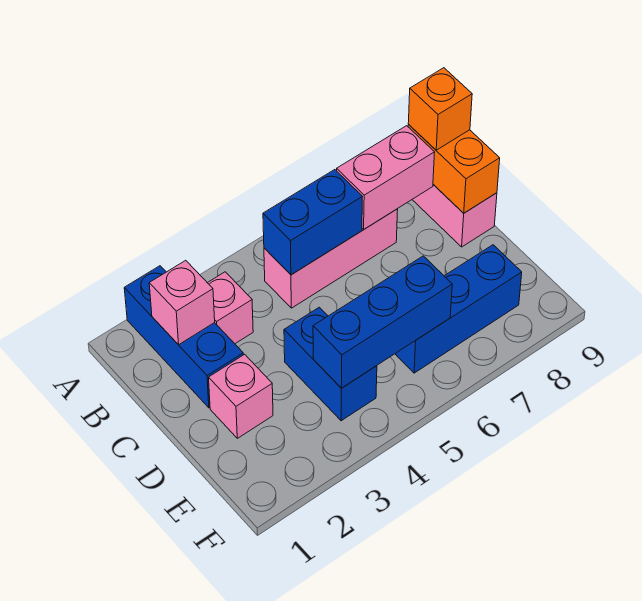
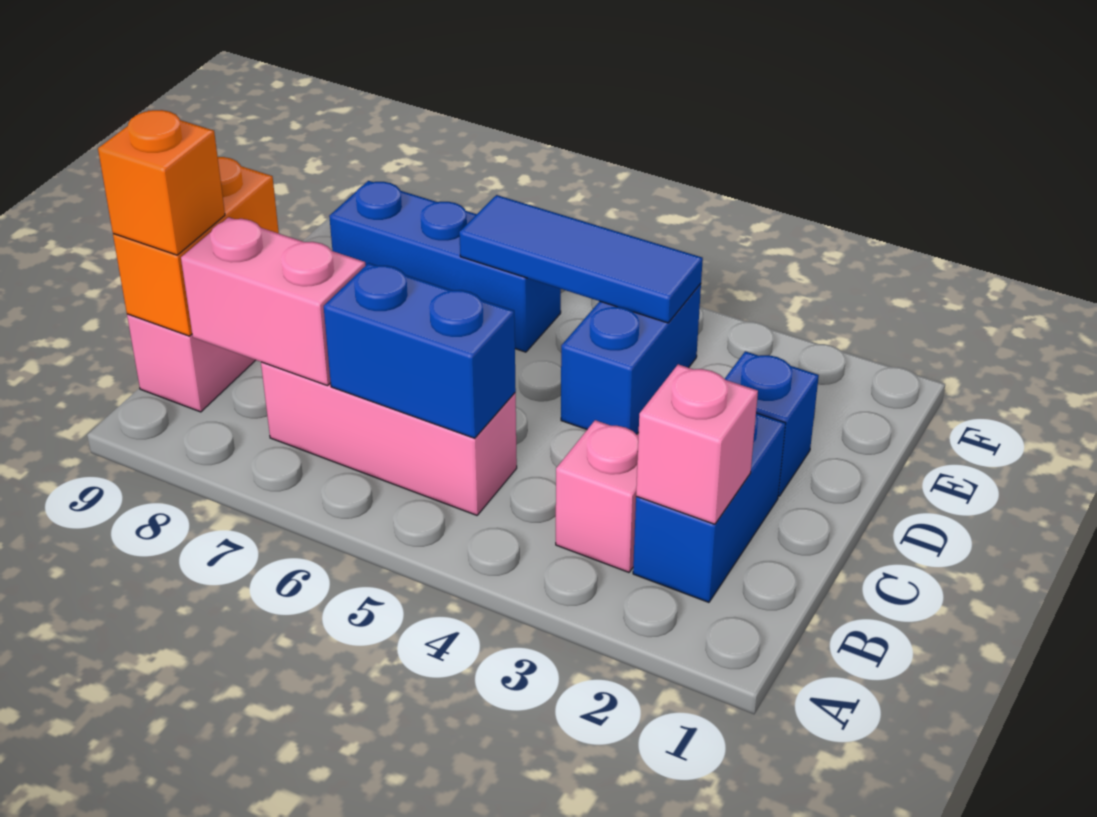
blue brick A2:C2 level 1 -> blue brick B2:C2 level 1
pink brick D2 level 1 -> blue brick D2 level 1
blue brick E4:E6 level 2 -> blue tile E4:E6 level 2

